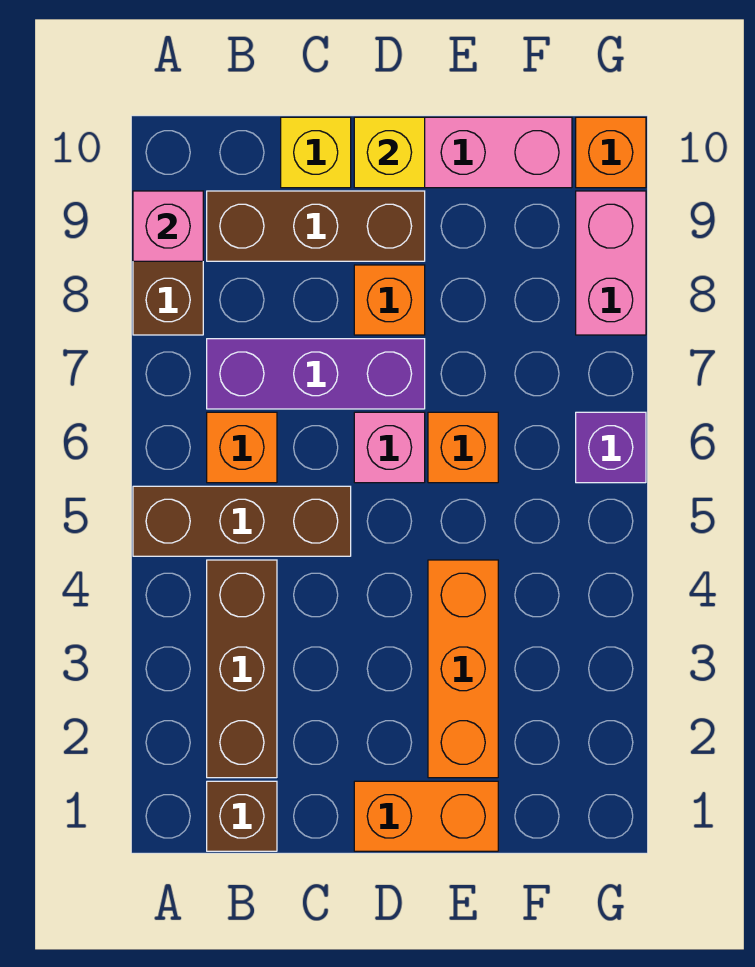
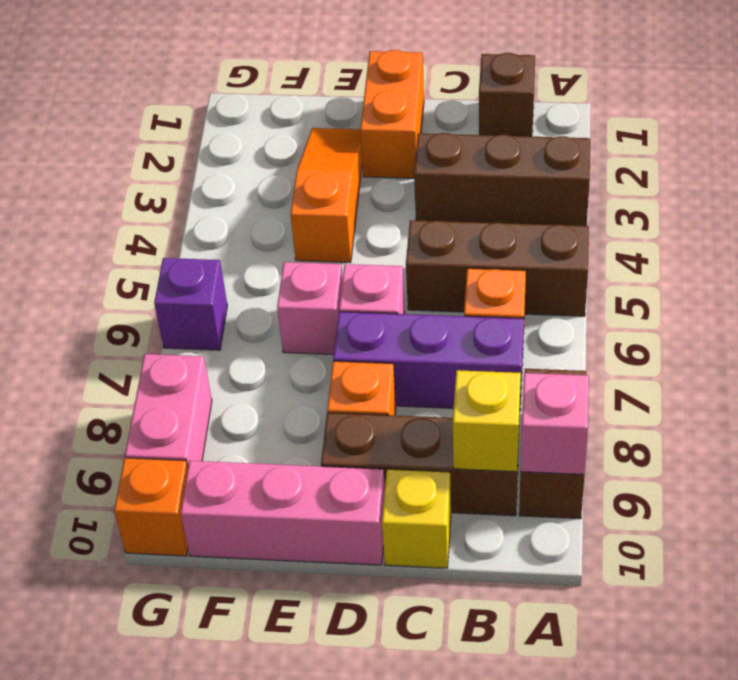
brown brick B2:B4 level 1 -> brown brick A3:C3 level 1
orange brick D1:E1 level 1 -> orange brick D1:D2 level 1
yellow brick D10 level 2 -> yellow brick B9 level 2
orange brick E2:E4 level 1 -> orange slope E2:E4 level 1 top 4
orange brick E6 level 1 -> pink brick E6 level 1

